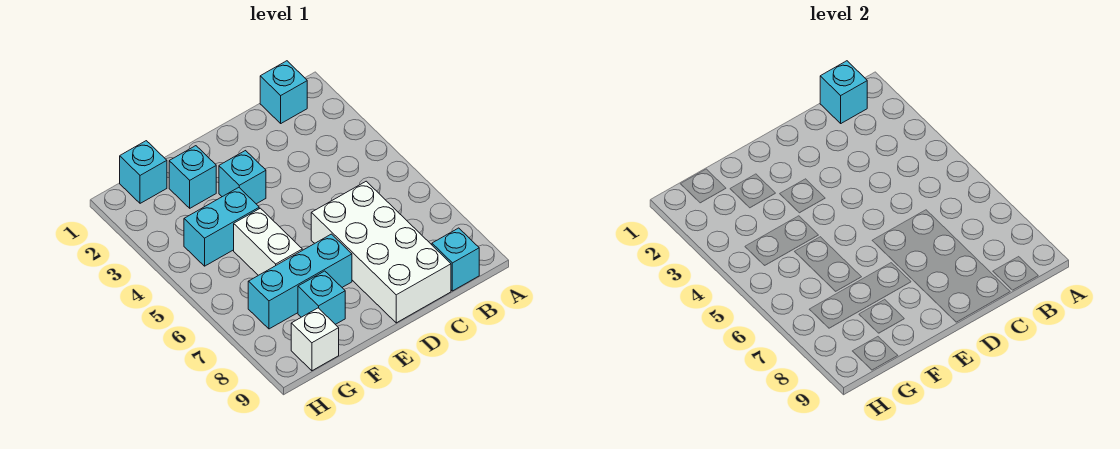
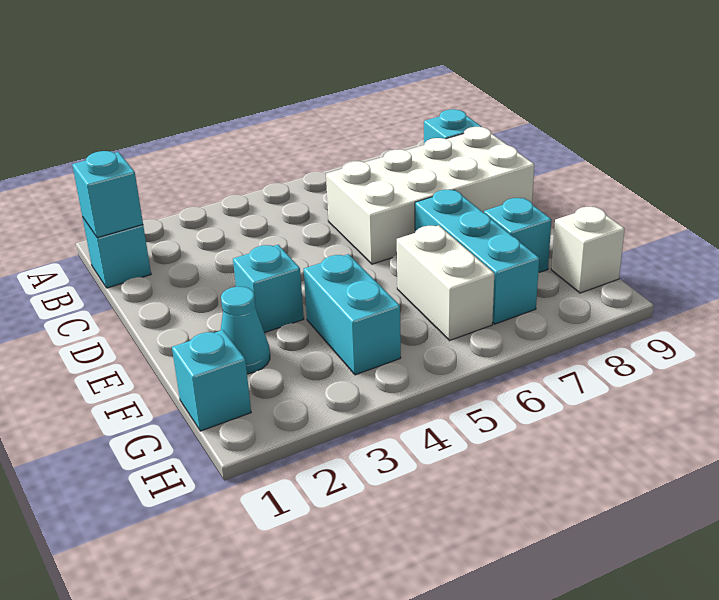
cyan brick F2 level 1 -> cyan cone F2 level 1
white brick F5:F6 level 1 -> white brick F6:G6 level 1

